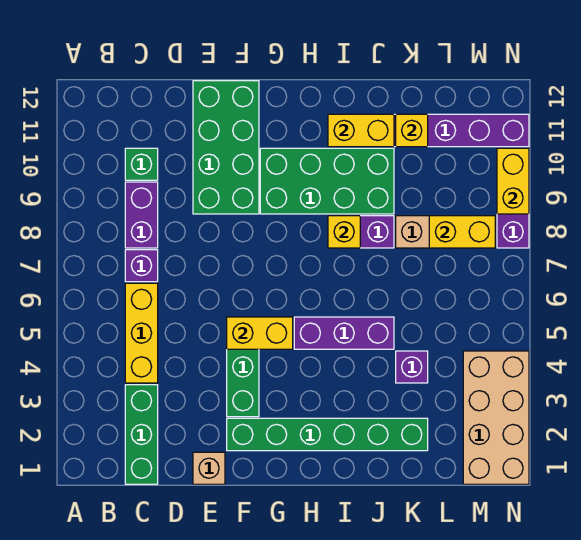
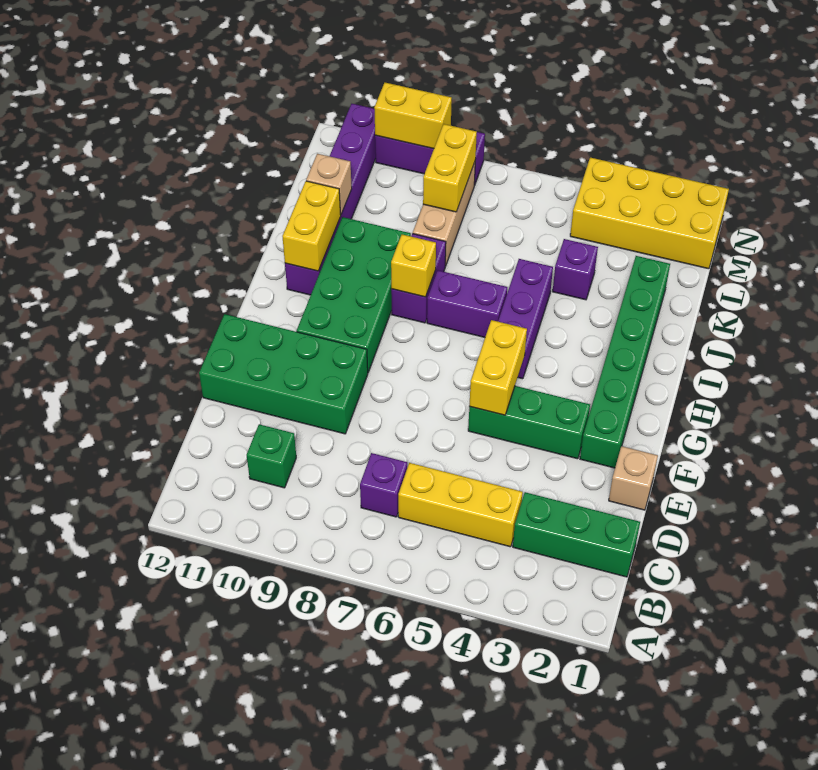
purple brick C8:C9 level 1 -> purple brick I6:I7 level 1
yellow brick K11 level 2 -> tan brick K11 level 2
tan brick M1:N4 level 1 -> yellow brick M1:N4 level 1

